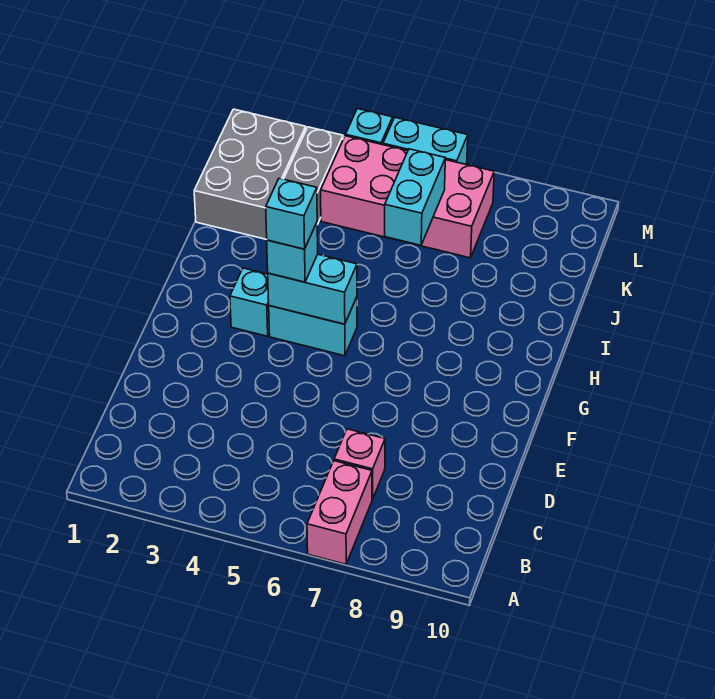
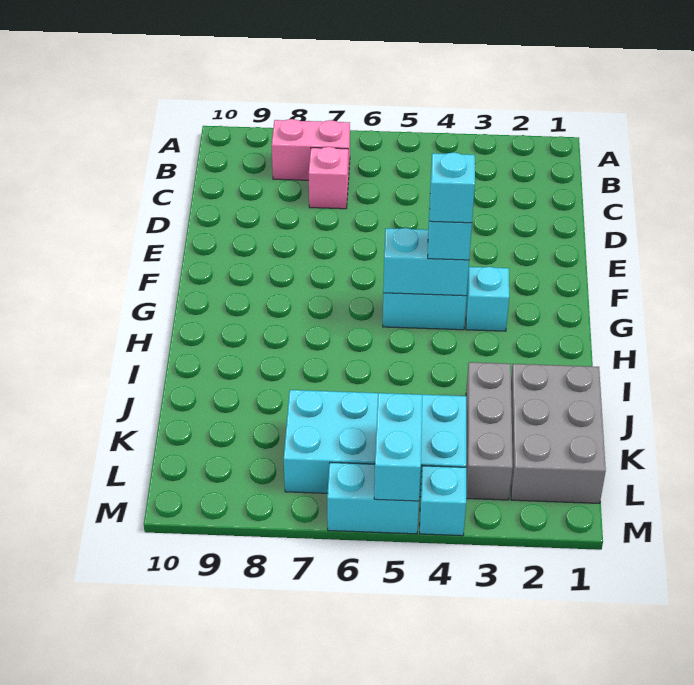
pink brick A7:B7 level 1 -> pink brick B7:B8 level 1
cyan brick J6:K6 level 2 -> cyan brick L5:M5 level 2
pink brick K4:L7 level 1 -> cyan brick K4:L7 level 1

